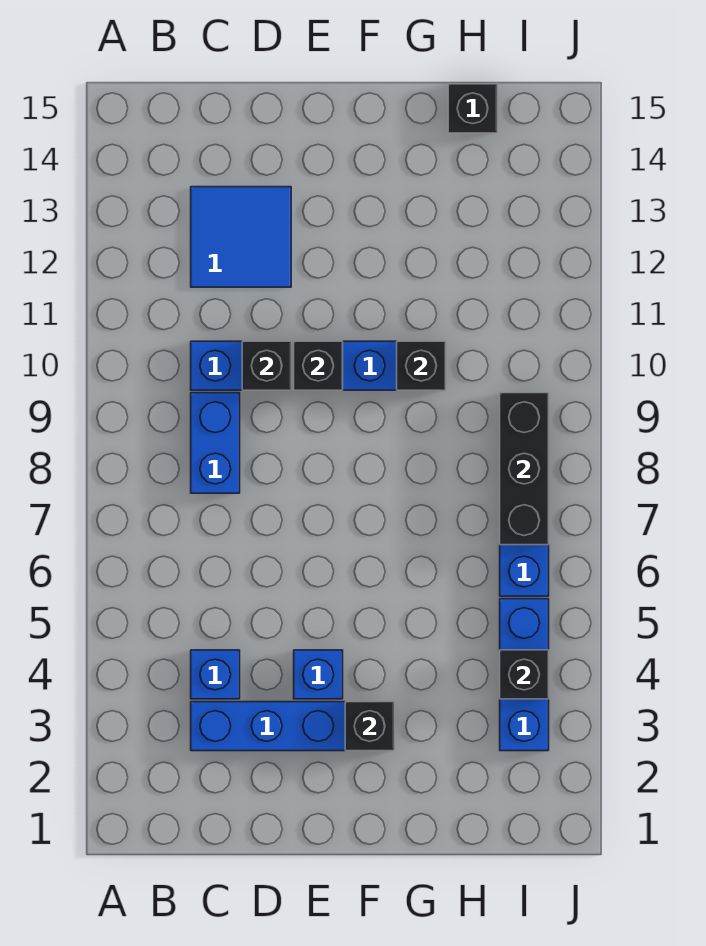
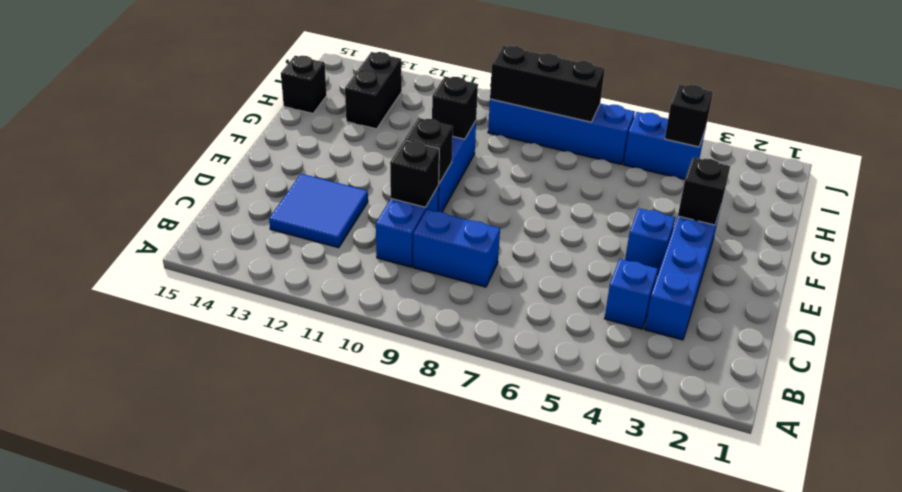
none -> black brick H13:I13 level 1
blue brick I3:I5 level 1 -> blue brick I4:I5 level 1

